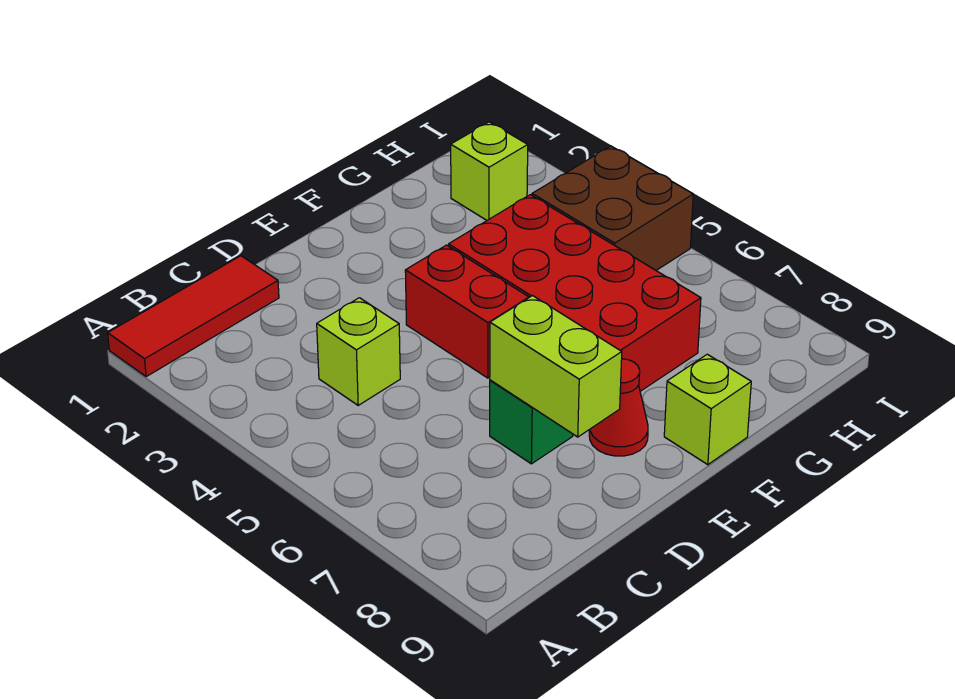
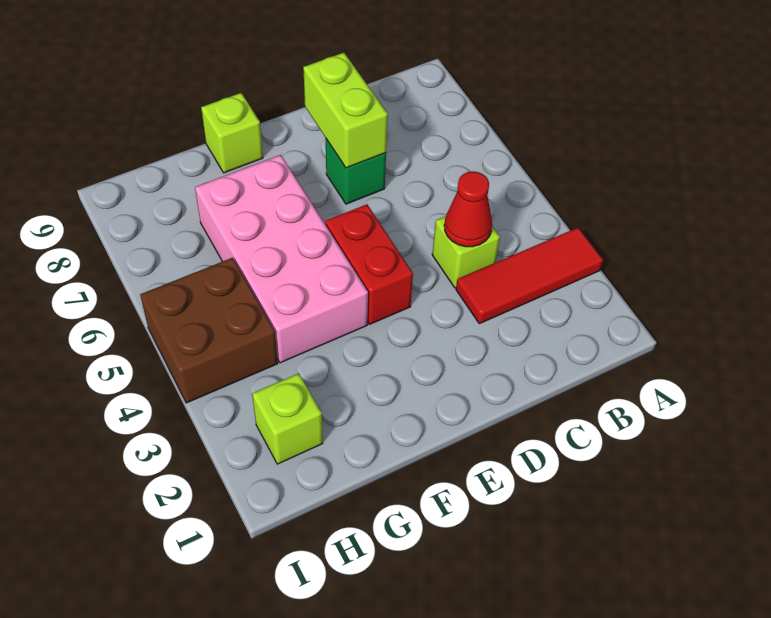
red tile A1:C1 level 1 -> red tile A3:C3 level 1
red cone E8 level 1 -> red cone C4 level 2
red brick F4:G7 level 1 -> pink brick F4:G7 level 1

